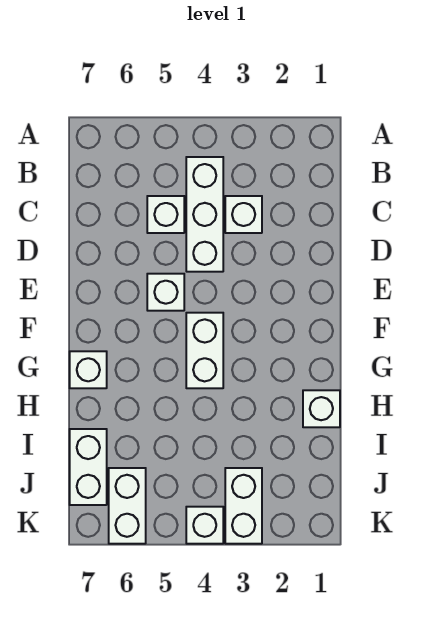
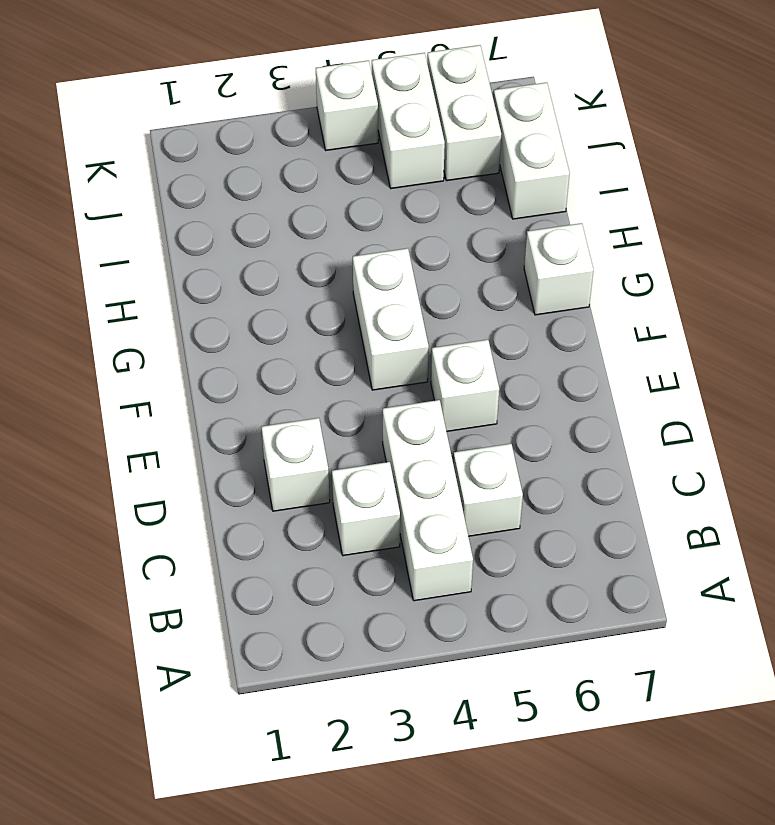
white brick H1 level 1 -> white brick D2 level 1
white brick J3:K3 level 1 -> white brick J5:K5 level 1

